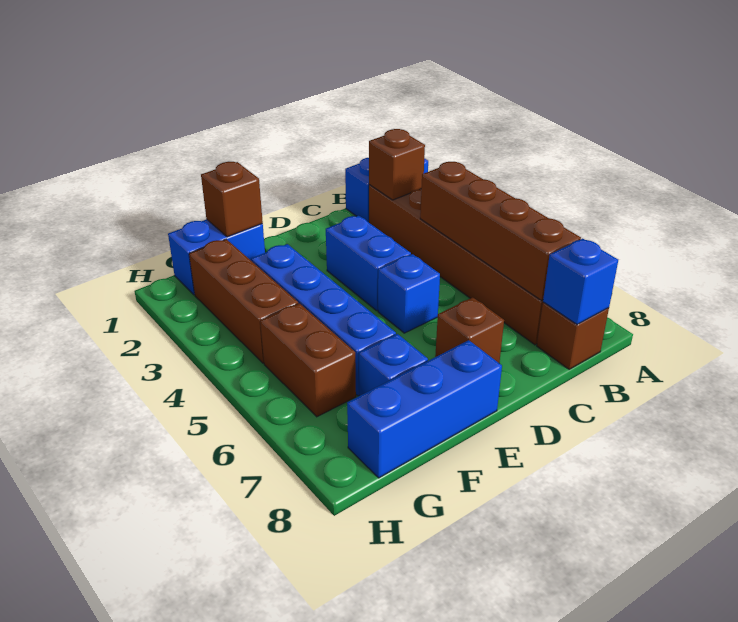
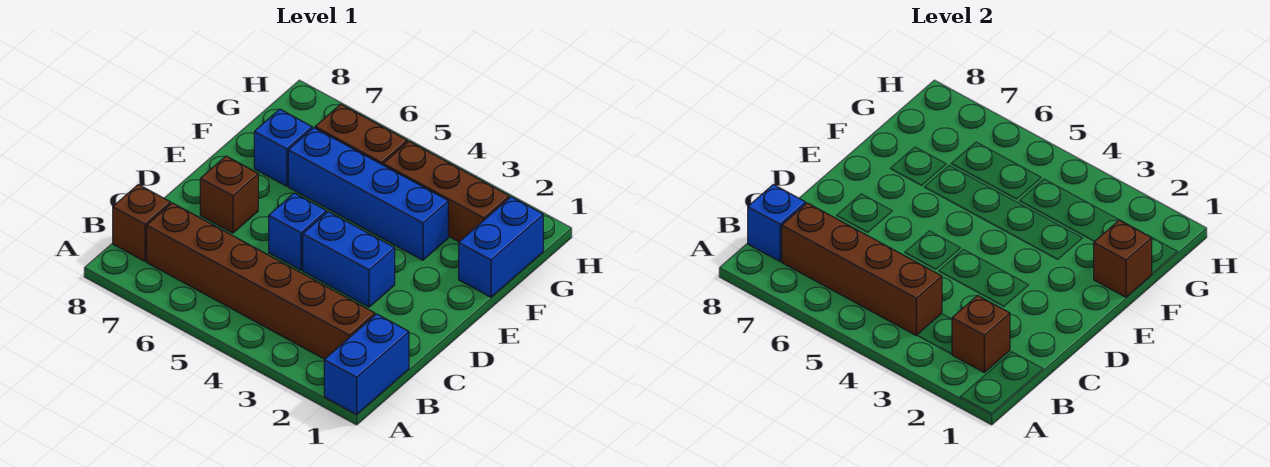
blue brick E8:G8 level 1 -> none

